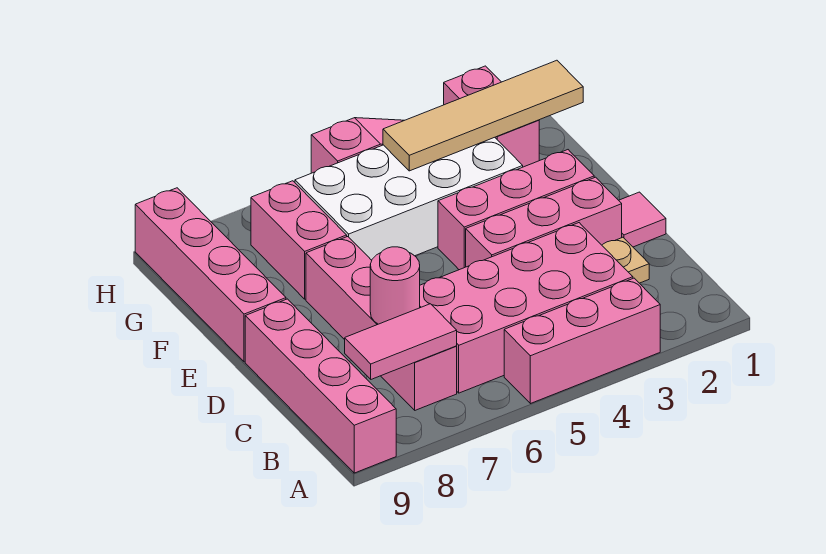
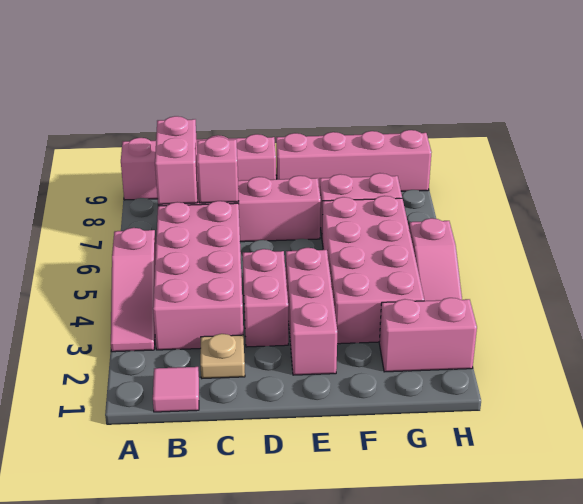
pink brick A3:A5 level 1 -> pink slope A3:A5 level 1 top 5
pink tile B7:B8 level 2 -> pink brick B7:B8 level 2
pink round brick C7 level 2 -> pink brick C7 level 2
pink tile D1 level 1 -> pink tile B1 level 1
pink brick D2:D4 level 1 -> pink brick D3:D4 level 1
white brick F3:G6 level 1 -> pink brick F3:G6 level 1
tan tile G1:G4 level 2 -> none

